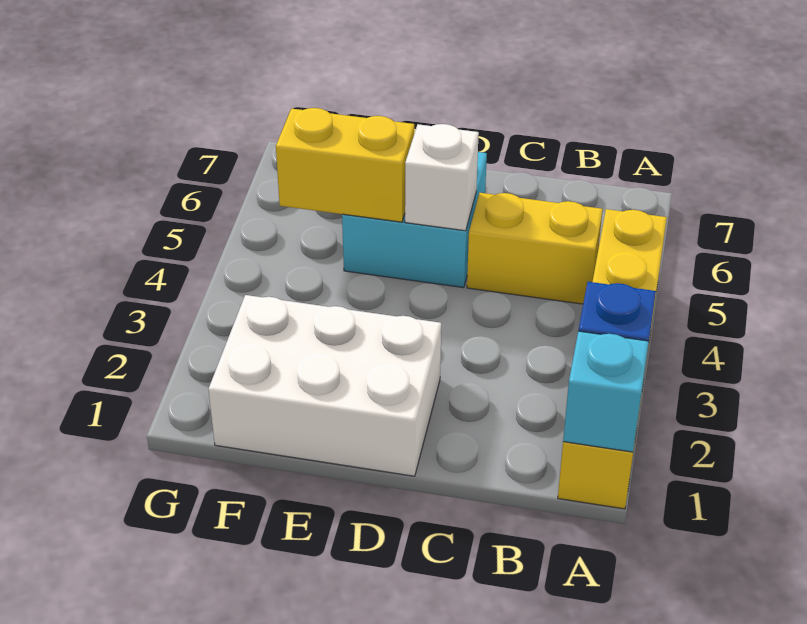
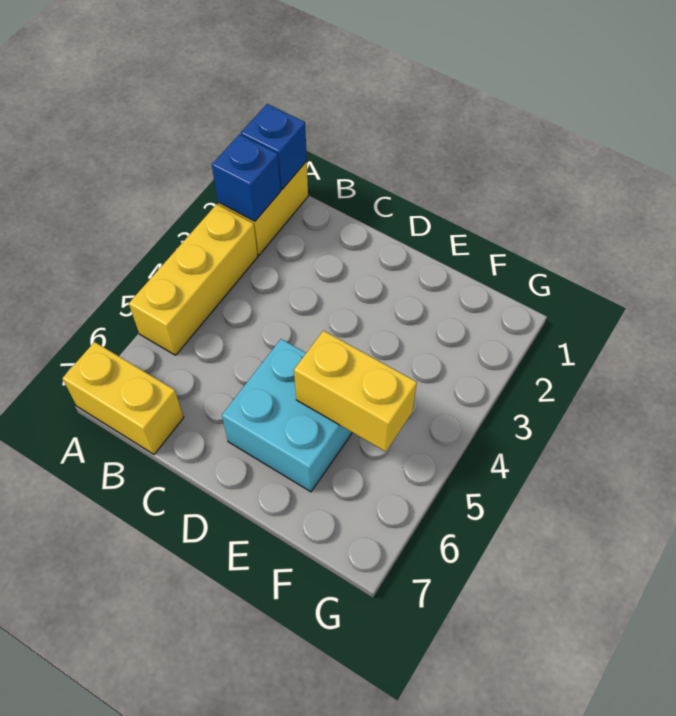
cyan brick A1 level 2 -> blue brick A1 level 2
yellow brick B5:C5 level 1 -> yellow brick A7:B7 level 1
white brick D1:F2 level 1 -> none
white brick D5 level 2 -> none

